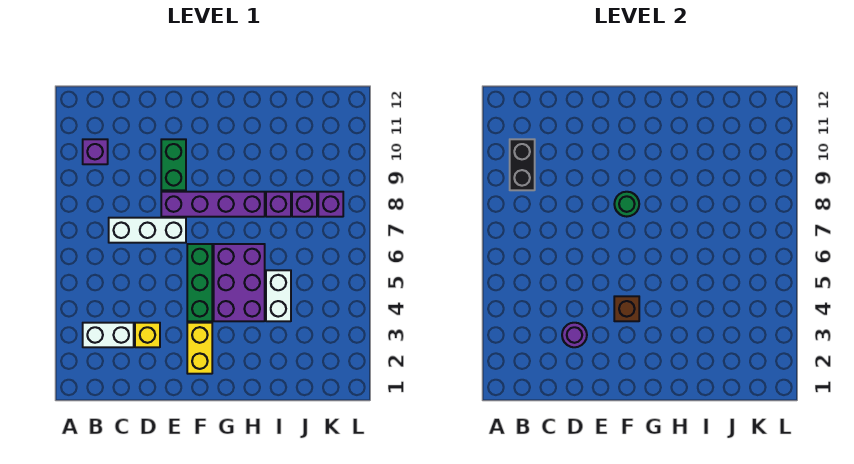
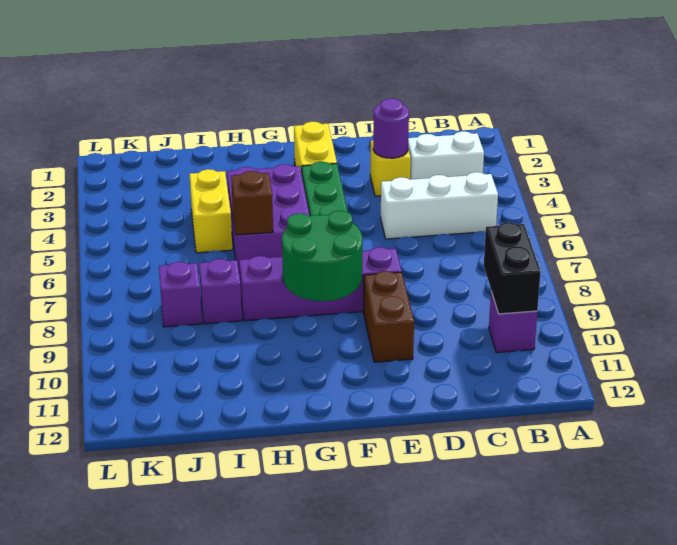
white brick C7:E7 level 1 -> white brick B5:D5 level 1
green brick E9:E10 level 1 -> brown brick E9:E10 level 1
brown brick F4 level 2 -> brown brick H6 level 2
green round brick F8 level 2 -> green round brick F8:G9 level 2
white brick I4:I5 level 1 -> yellow brick I4:I5 level 1
purple brick K8 level 1 -> none

